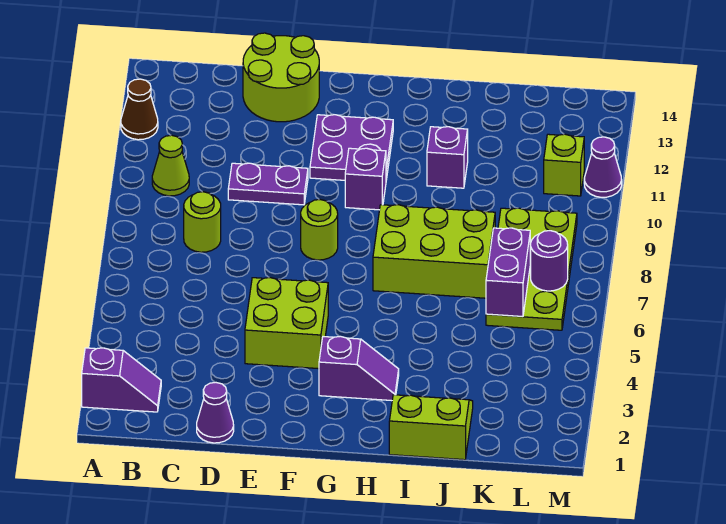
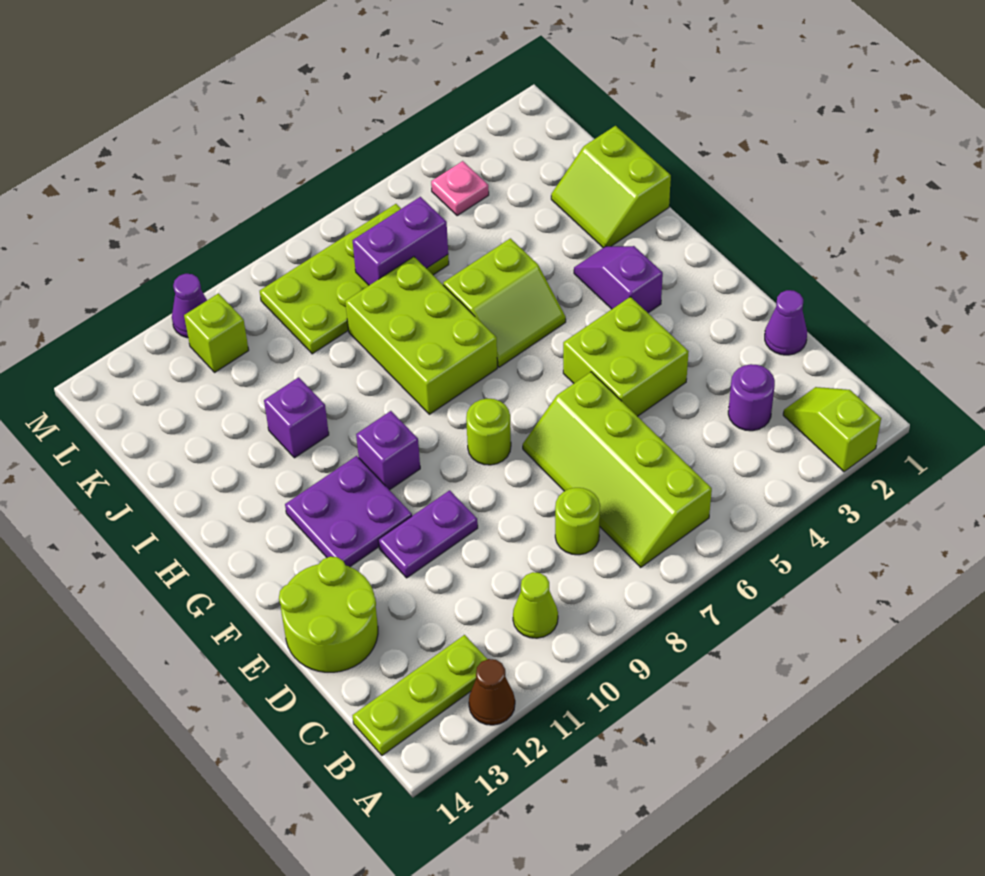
purple slope A2:B2 level 1 top A -> lime slope A2:B2 level 1 top A
none -> lime slope B6:E7 level 1 top 6
none -> lime plate B12:B14 level 1
purple plate D10:E10 level 1 -> purple plate E10:E11 level 1
none -> lime slope H5:I6 level 1 top I
none -> pink plate L4 level 1
purple round brick L7 level 2 -> purple round brick C3 level 1

